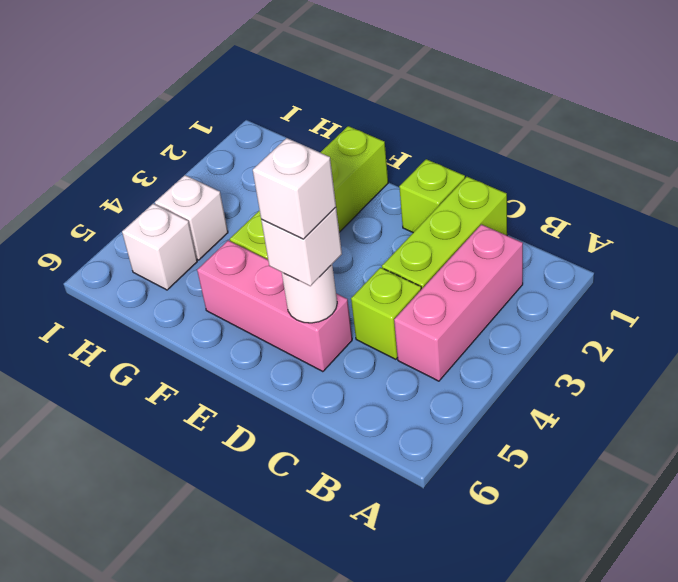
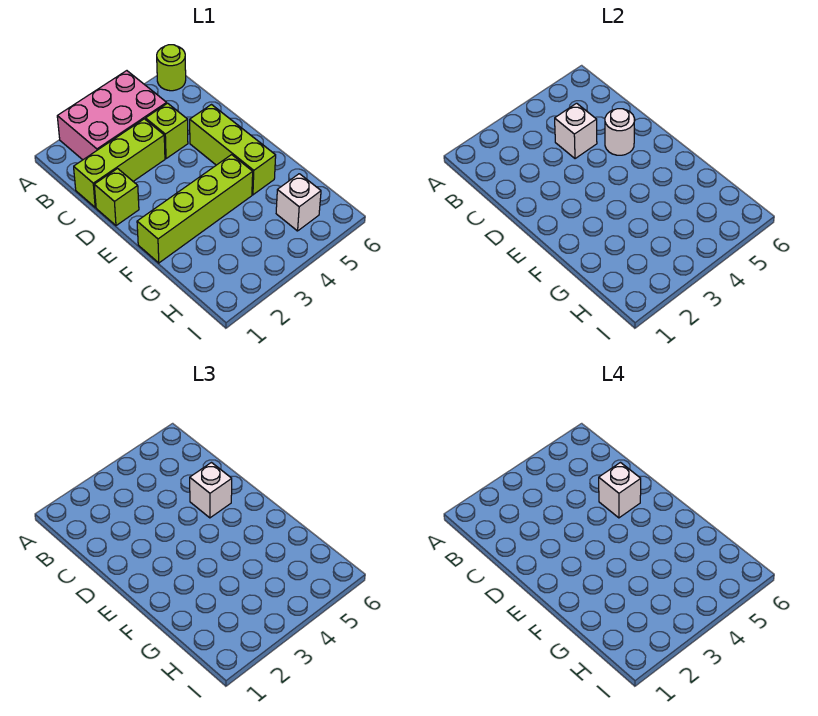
none -> lime round brick A6 level 1
pink brick B2:B4 level 1 -> pink brick A2:B4 level 1
pink brick D5:F5 level 1 -> lime brick D5:F5 level 1
white brick H4 level 1 -> white brick C4 level 2

